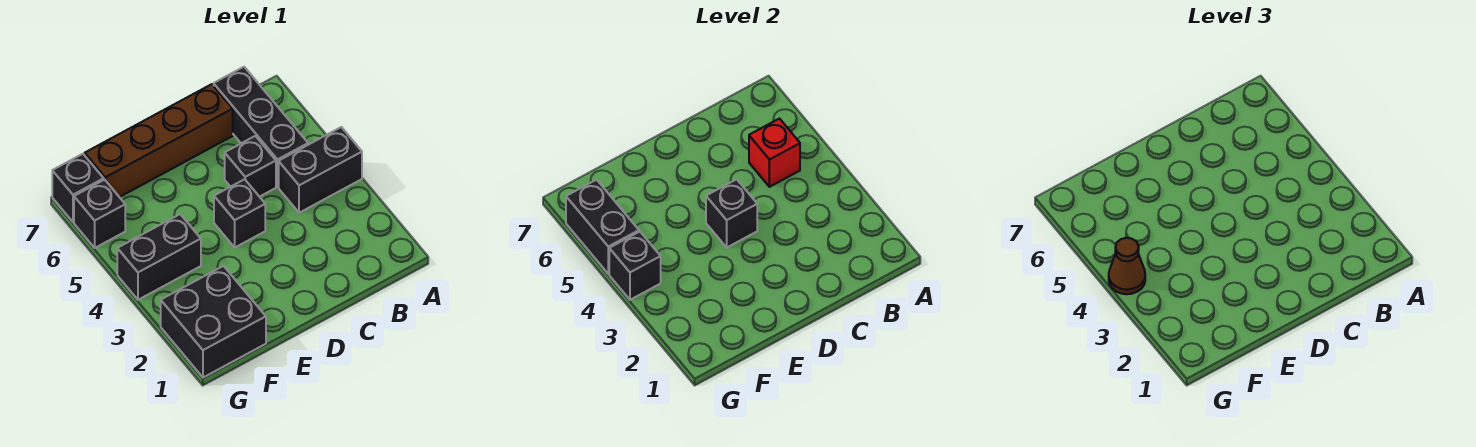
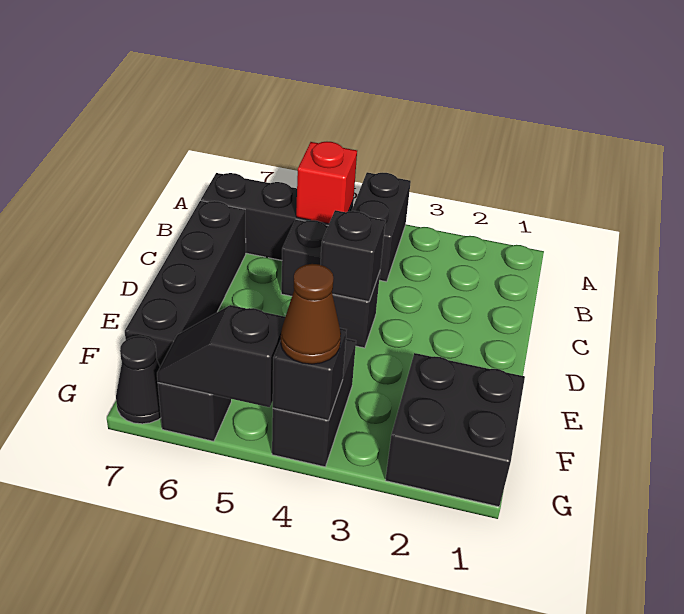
brown brick C7:F7 level 1 -> black brick C7:F7 level 1
black brick G5:G6 level 2 -> black slope G5:G6 level 2 top 5
black brick G7 level 1 -> black cone G7 level 1

